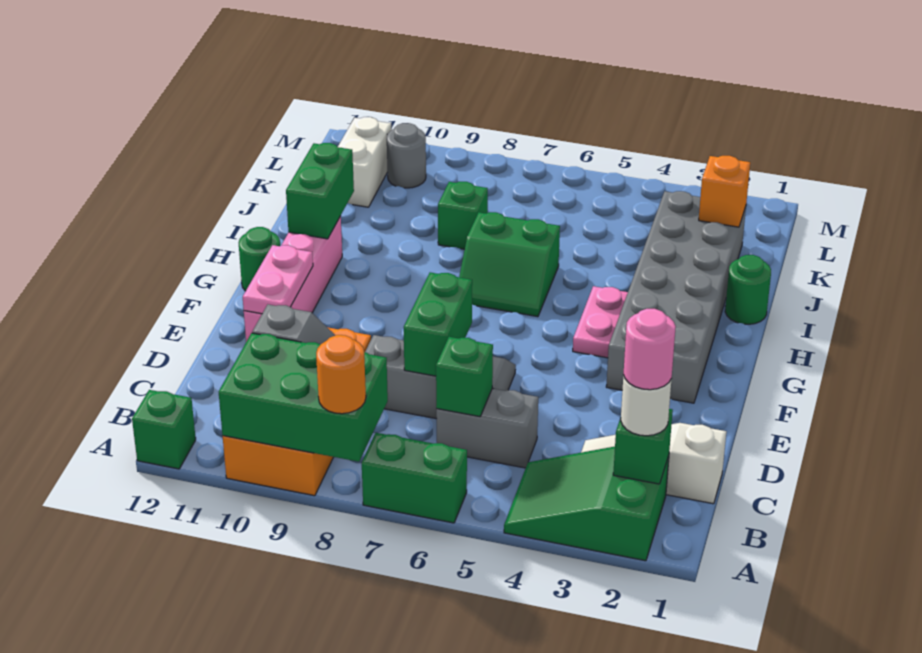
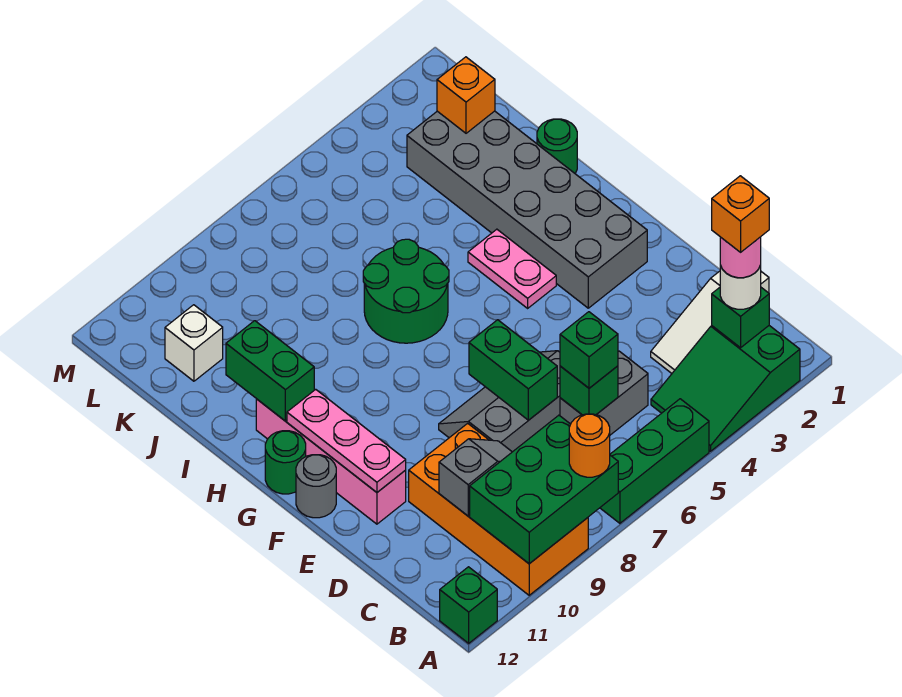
green brick A6:A7 level 1 -> green brick A5:A7 level 1
none -> orange brick B2 level 5
pink plate E11:F11 level 2 -> pink plate E11:G11 level 2
green slope H6:I7 level 1 top I -> green round brick H6:I7 level 1
green brick J8 level 1 -> green brick C6 level 3
white brick K11:L11 level 1 -> white brick K11 level 1
grey round brick L10 level 1 -> grey round brick F12 level 1

